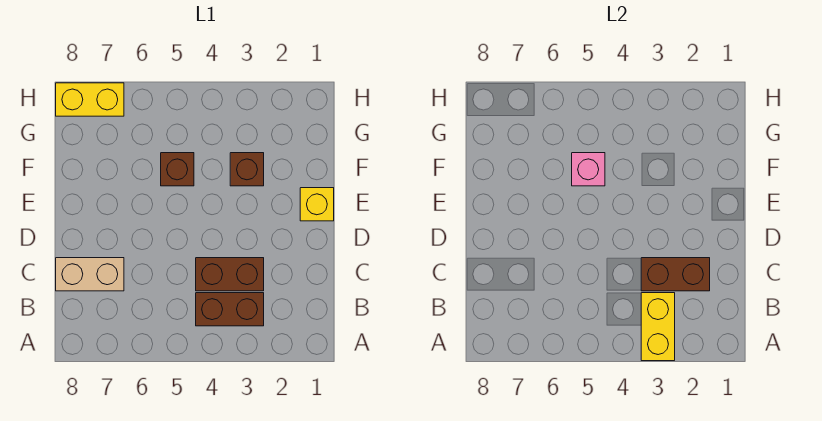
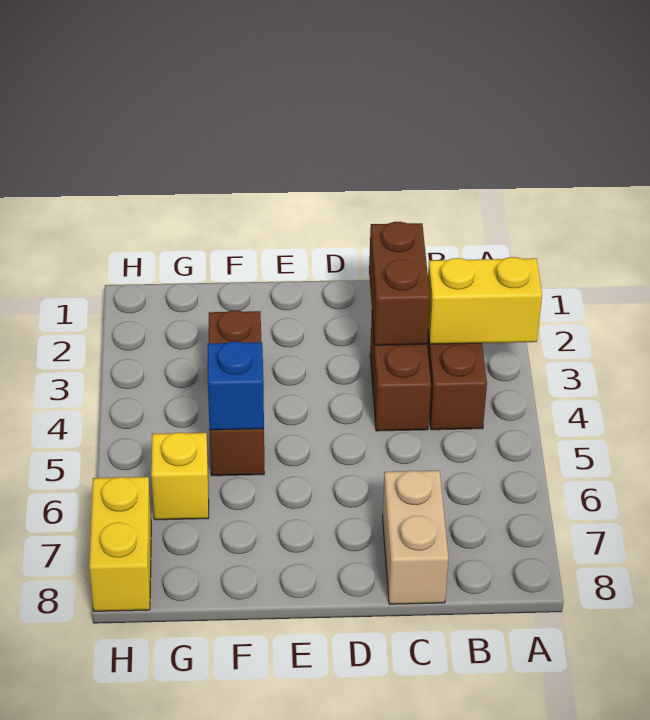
yellow brick E1 level 1 -> yellow brick G6 level 1
pink brick F5 level 2 -> blue brick F5 level 2

